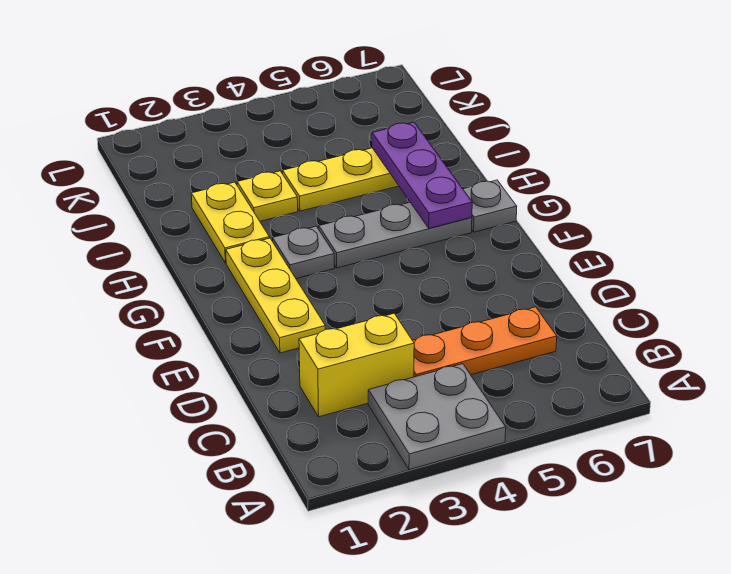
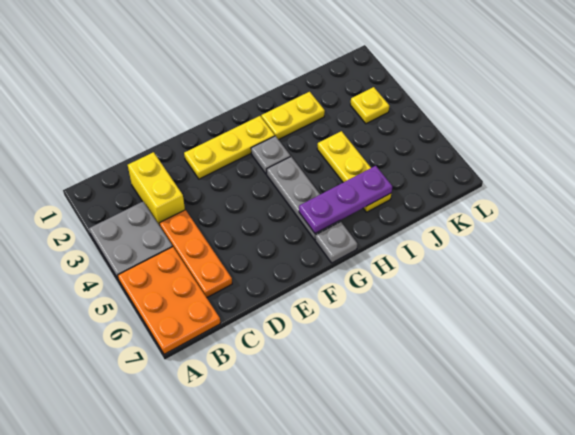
none -> orange plate A5:B7 level 1
yellow plate I3 level 1 -> yellow plate K3 level 1

